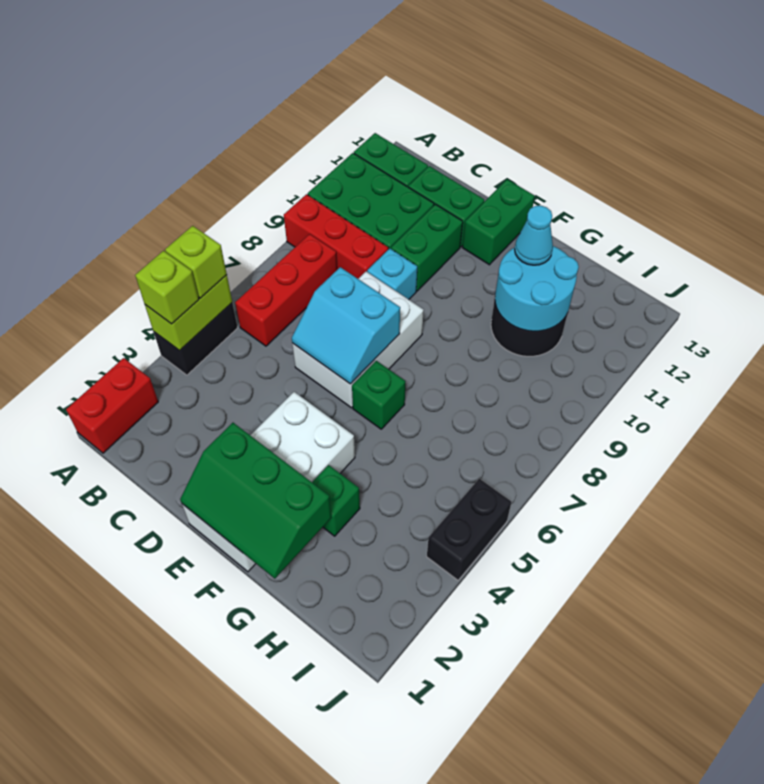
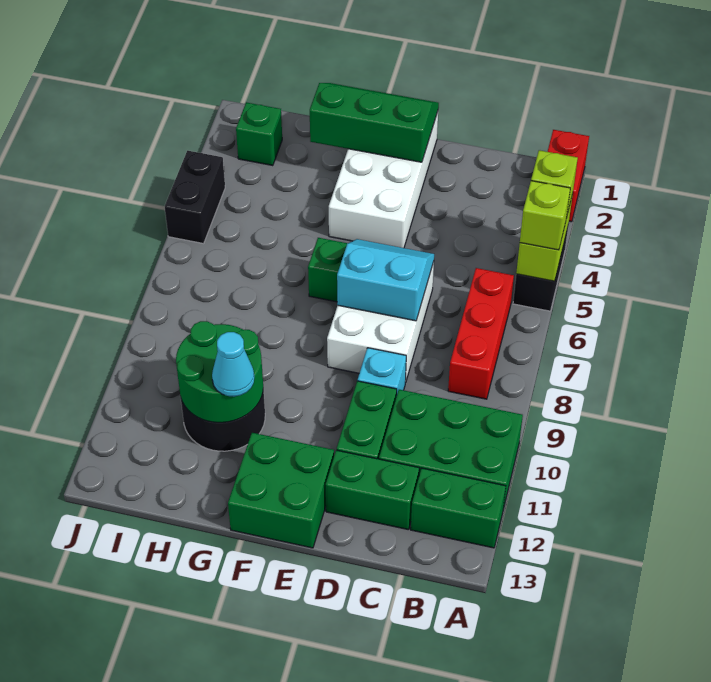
red brick A9:C9 level 1 -> none
green brick E12:E13 level 1 -> green brick E12:F13 level 1
green brick G3 level 1 -> green brick I2 level 1
cyan round brick G10:H11 level 2 -> green round brick G10:H11 level 2

